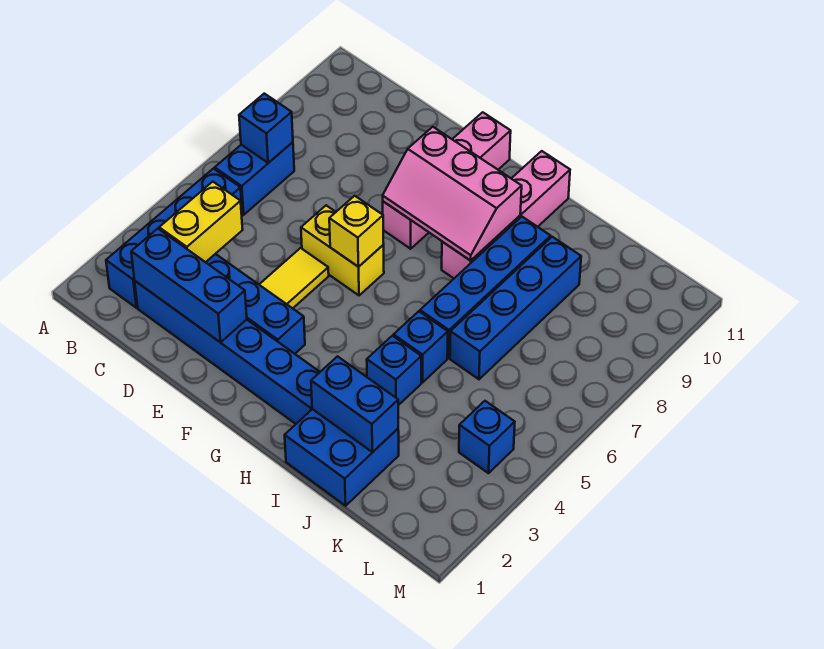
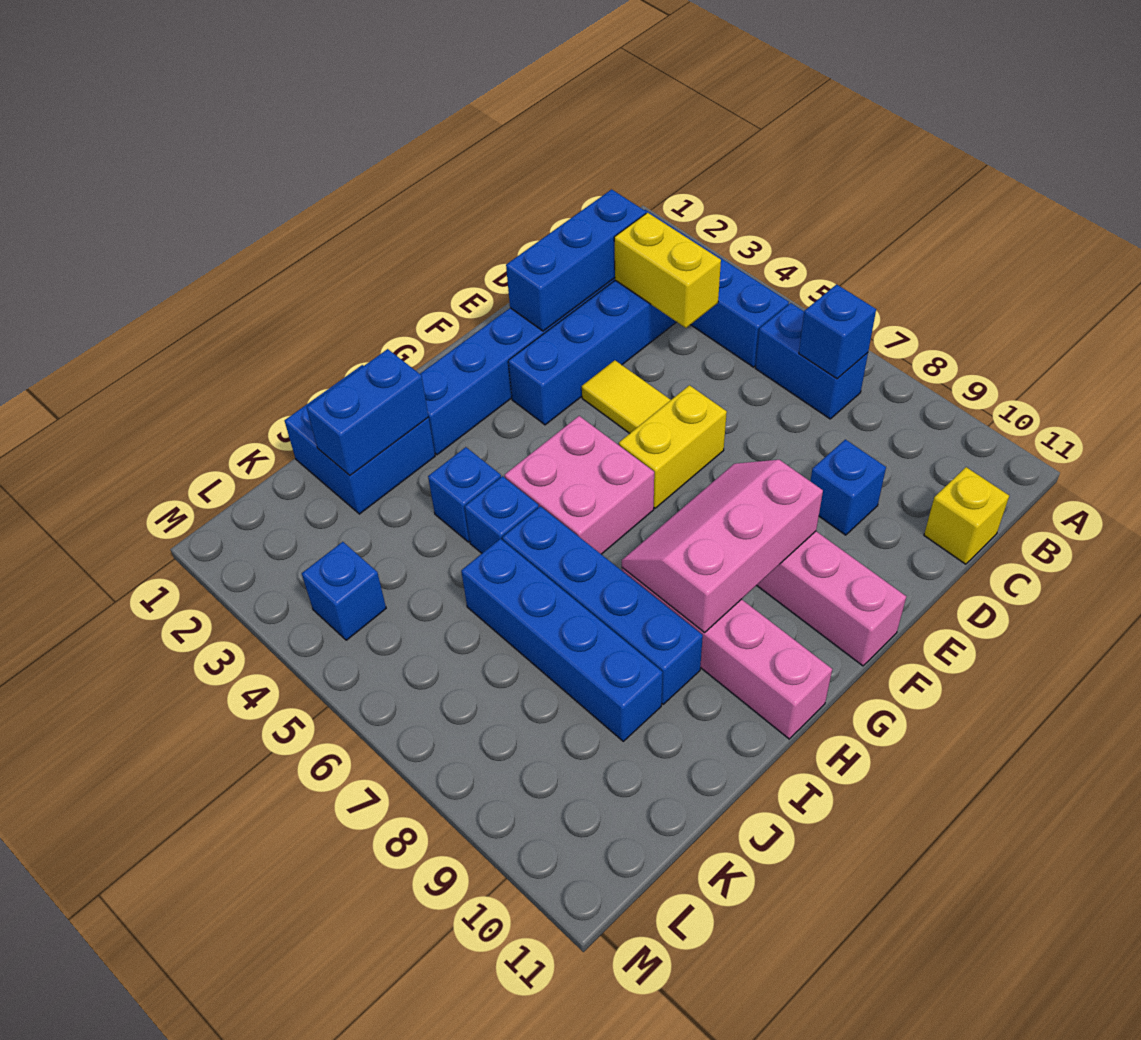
none -> blue brick D9 level 1
yellow brick F6 level 2 -> yellow brick C11 level 1
none -> pink brick G5:H6 level 1

